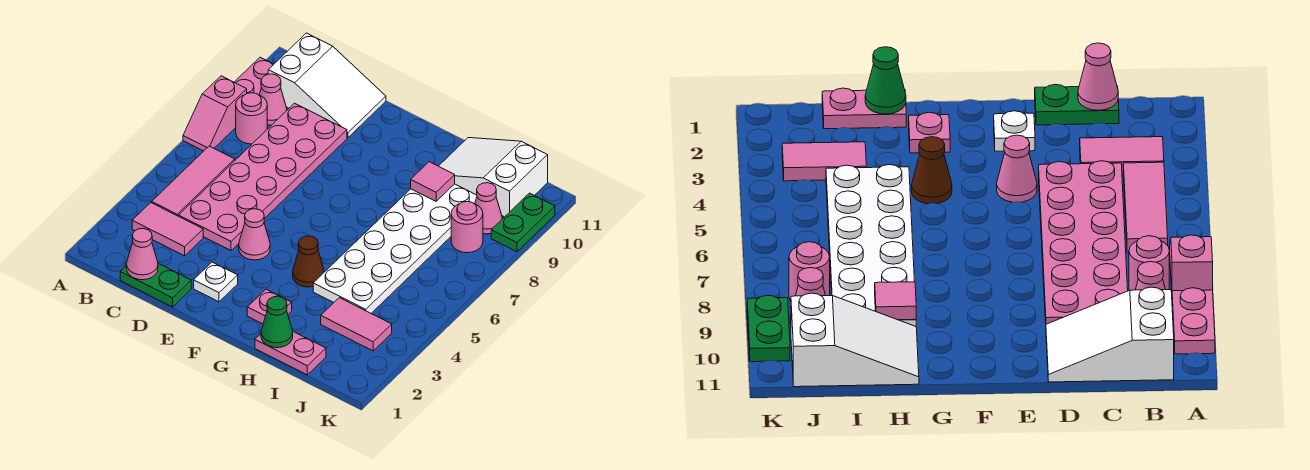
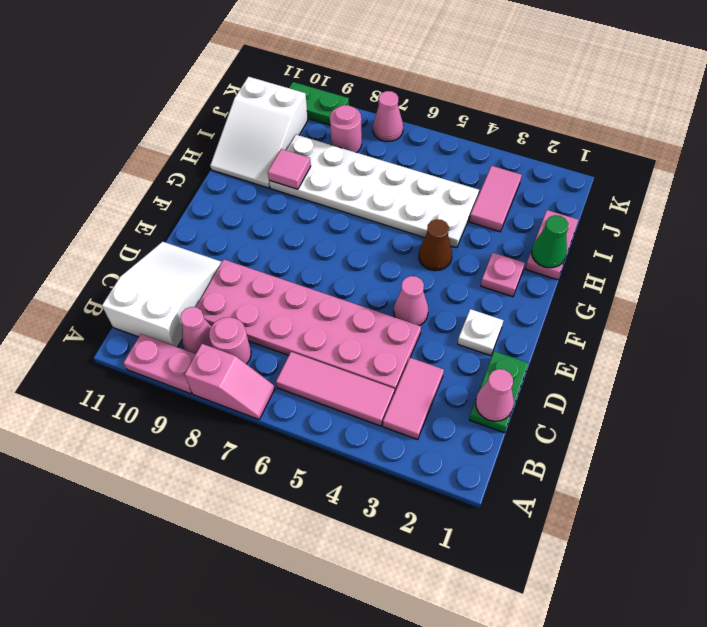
pink cone J9 level 1 -> pink cone K7 level 1

